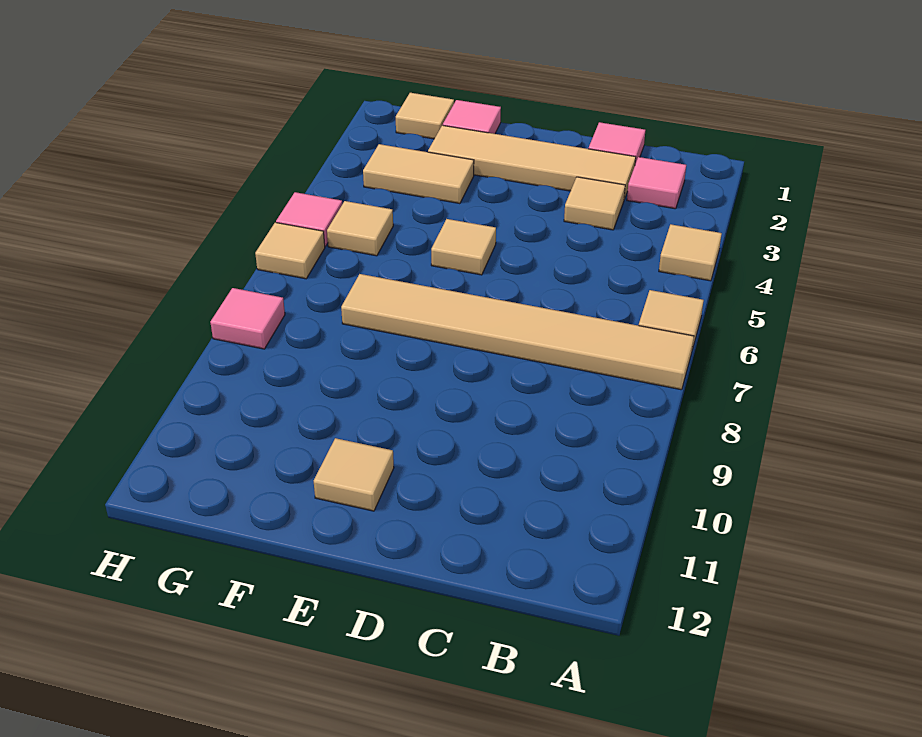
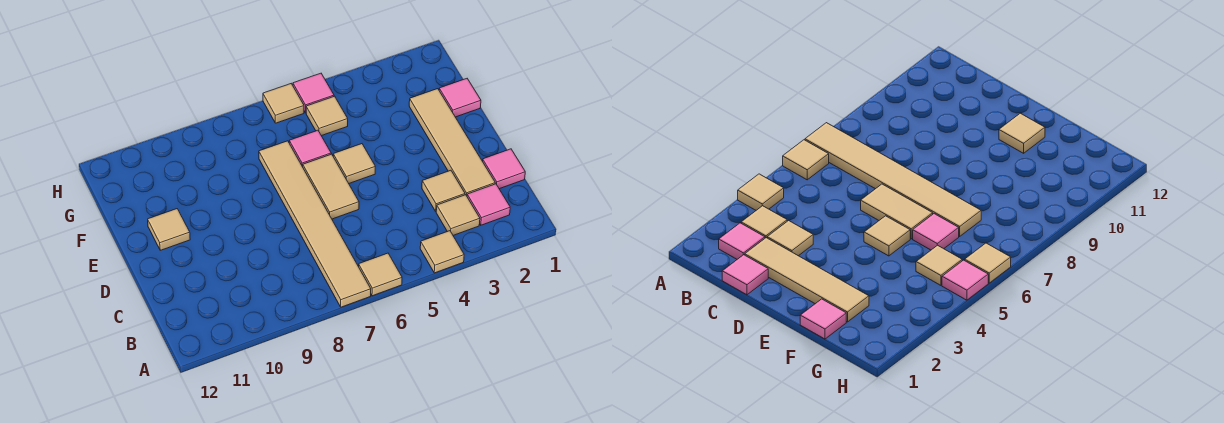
tan tile F3:G3 level 1 -> tan tile D6:E6 level 1
tan tile G1 level 1 -> tan tile B3 level 1
pink tile H8 level 1 -> pink tile F6 level 1

